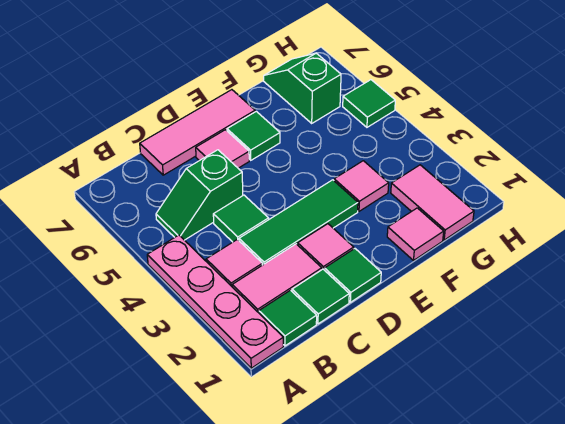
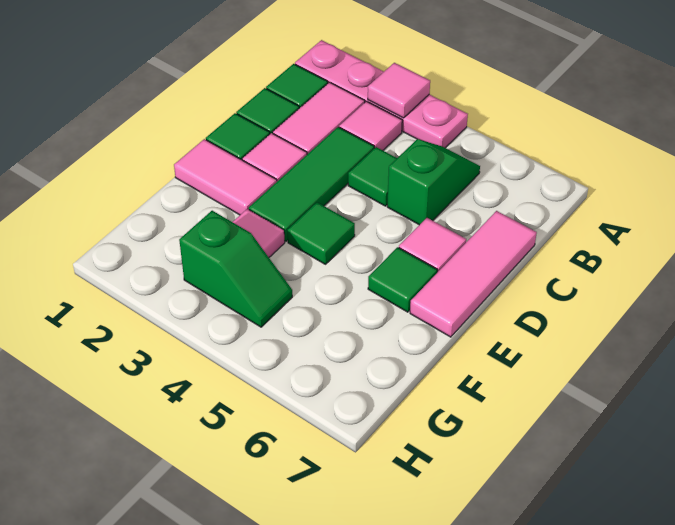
pink tile F1 level 1 -> pink tile A3 level 2
pink tile G1:G2 level 1 -> pink tile E1:E2 level 1
green slope G6:G7 level 1 top 6 -> green slope G3:G4 level 1 top 3
green tile H5 level 1 -> green tile E4 level 1

